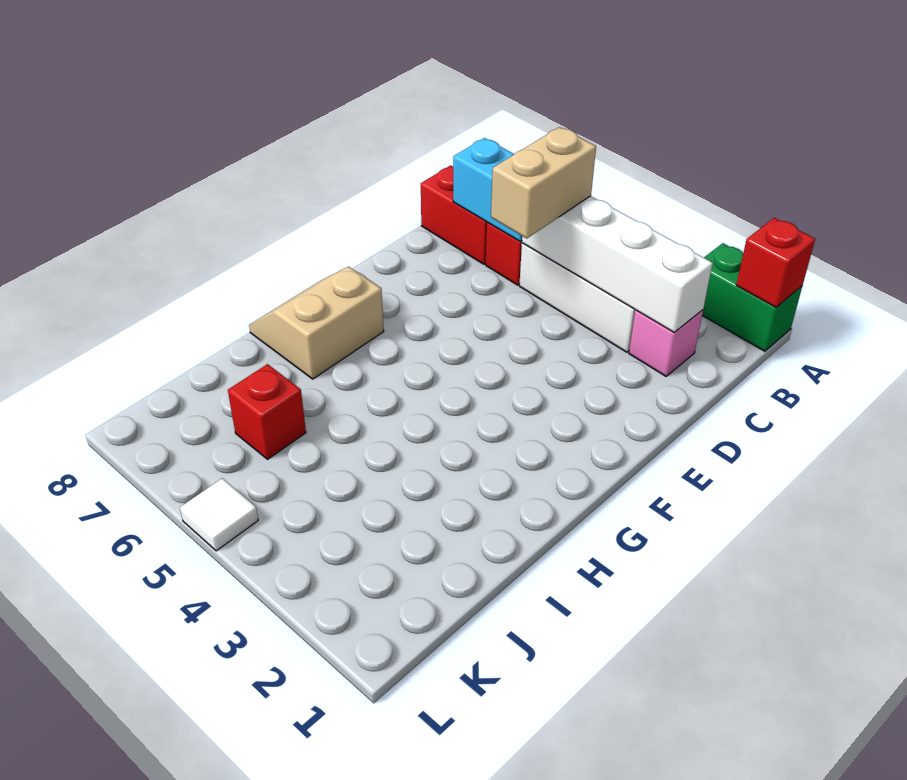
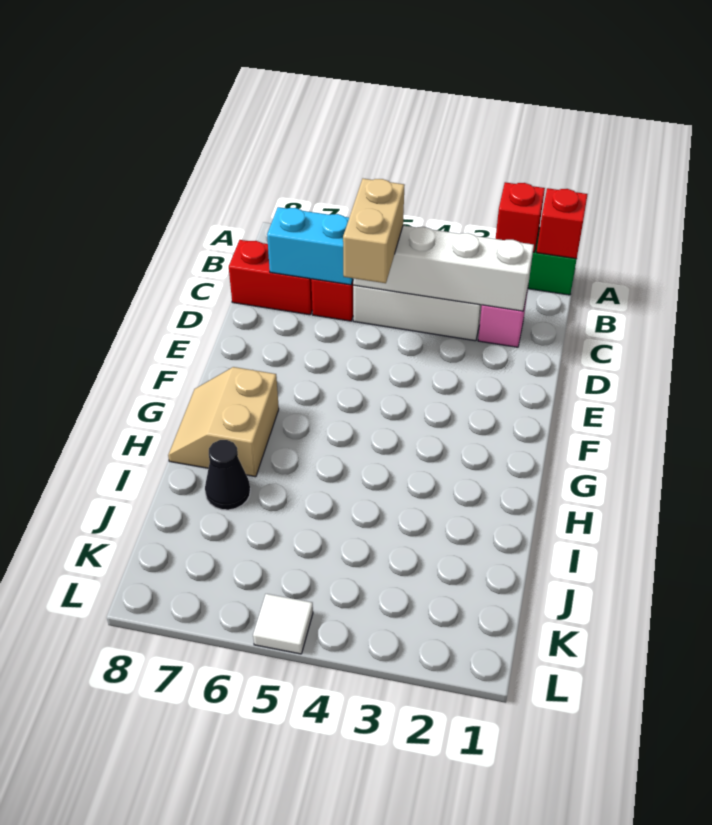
none -> black cone I7 level 1
red brick J6 level 1 -> red brick A2 level 2

